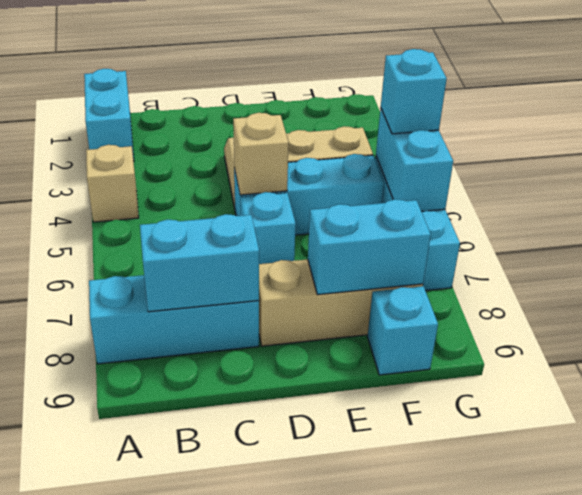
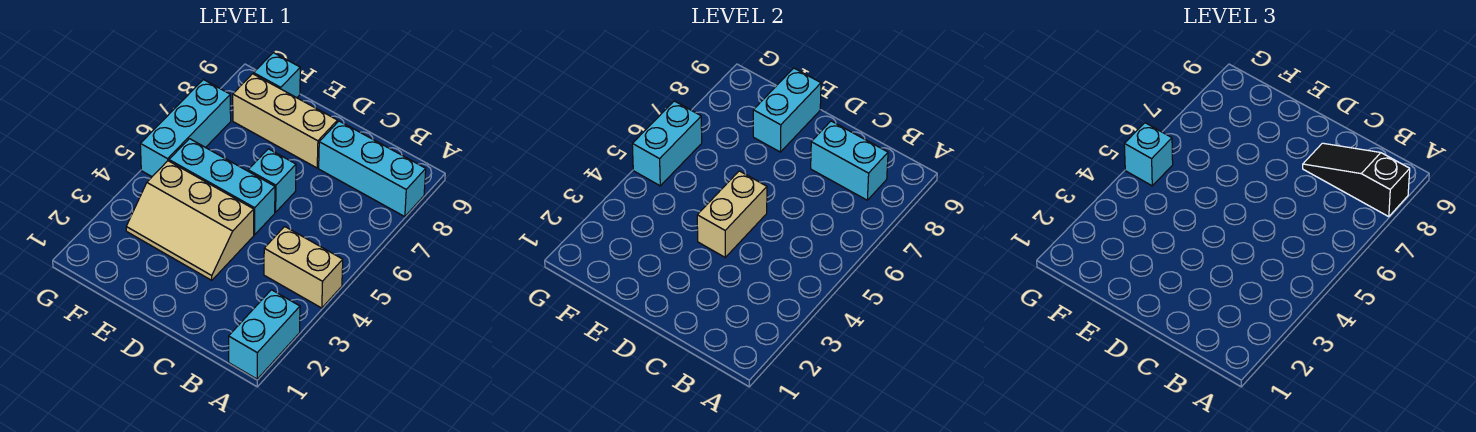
tan brick A4 level 1 -> tan brick A4:B4 level 1
none -> black slope A8:C8 level 3 top A
tan brick D5 level 2 -> tan brick D4:D5 level 2
cyan brick E8:F8 level 2 -> cyan brick E8:E9 level 2

